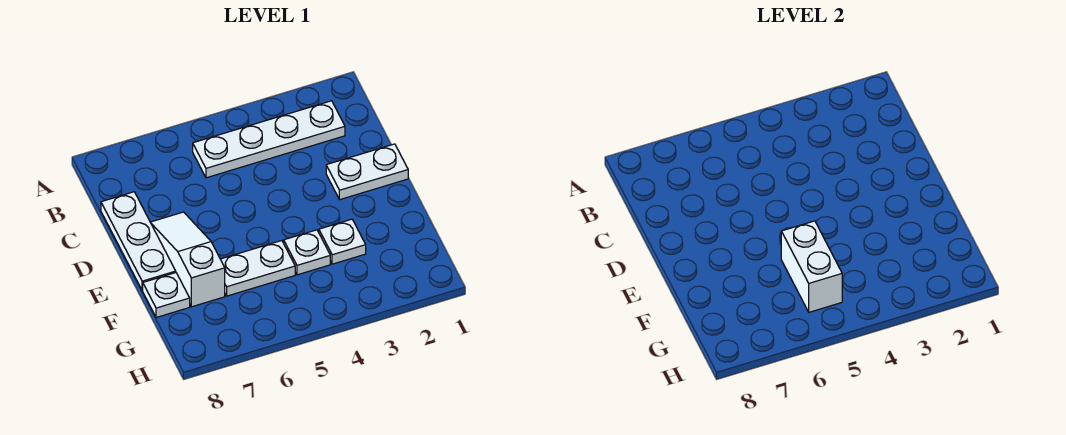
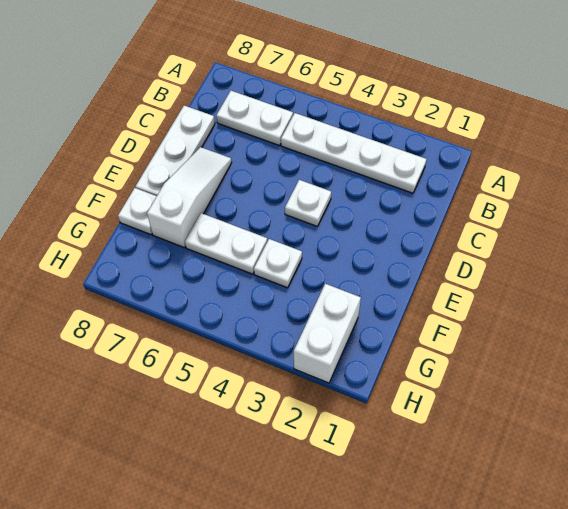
white plate D1:D2 level 1 -> white plate B6:B7 level 1
white plate F3 level 1 -> white plate D4 level 1
white brick F5:G5 level 2 -> white brick G2:H2 level 1

